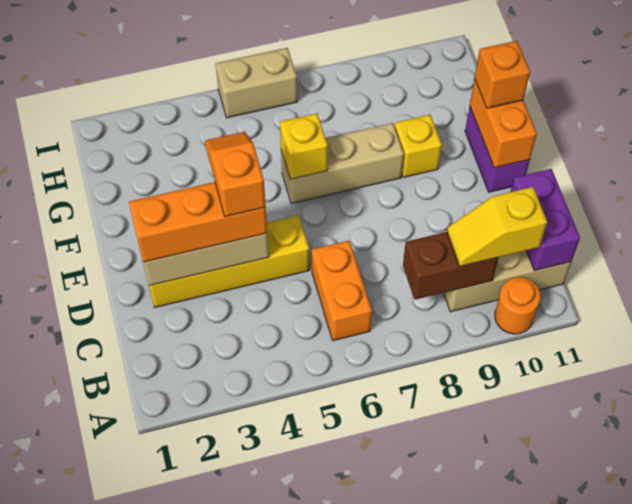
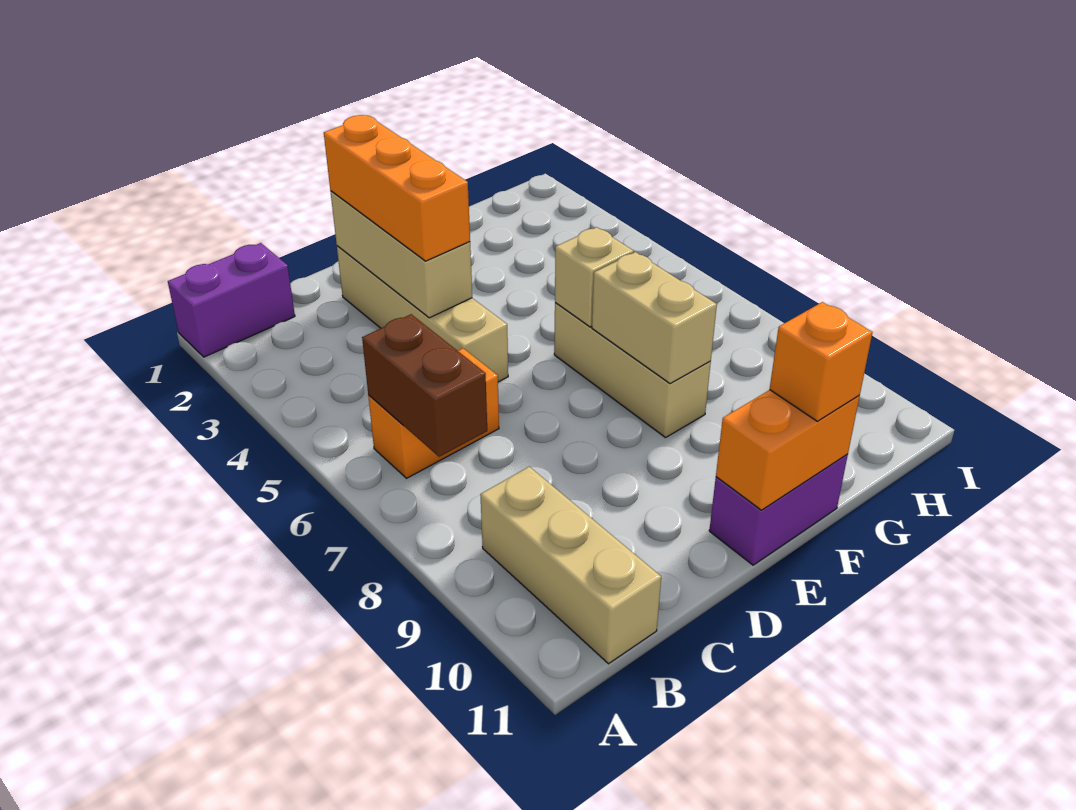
orange round brick A10 level 1 -> none
brown brick B8:B9 level 2 -> brown brick B6:B7 level 2
yellow slope B9:B10 level 3 top 10 -> none
purple brick B11:C11 level 2 -> purple brick A1:B1 level 1
yellow brick D2:D5 level 1 -> tan brick D2:D5 level 1
orange slope D4:E4 level 4 top D -> none
yellow brick F6 level 2 -> tan brick F6 level 2
yellow brick F9 level 1 -> none
tan brick I5:I6 level 1 -> tan brick F7:F8 level 2

